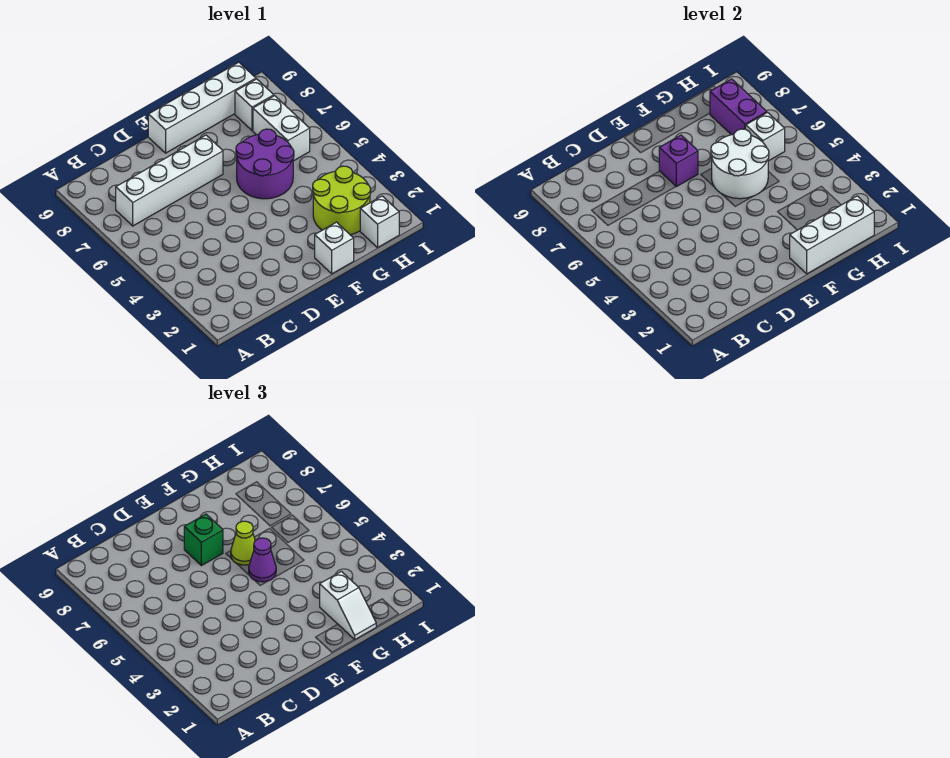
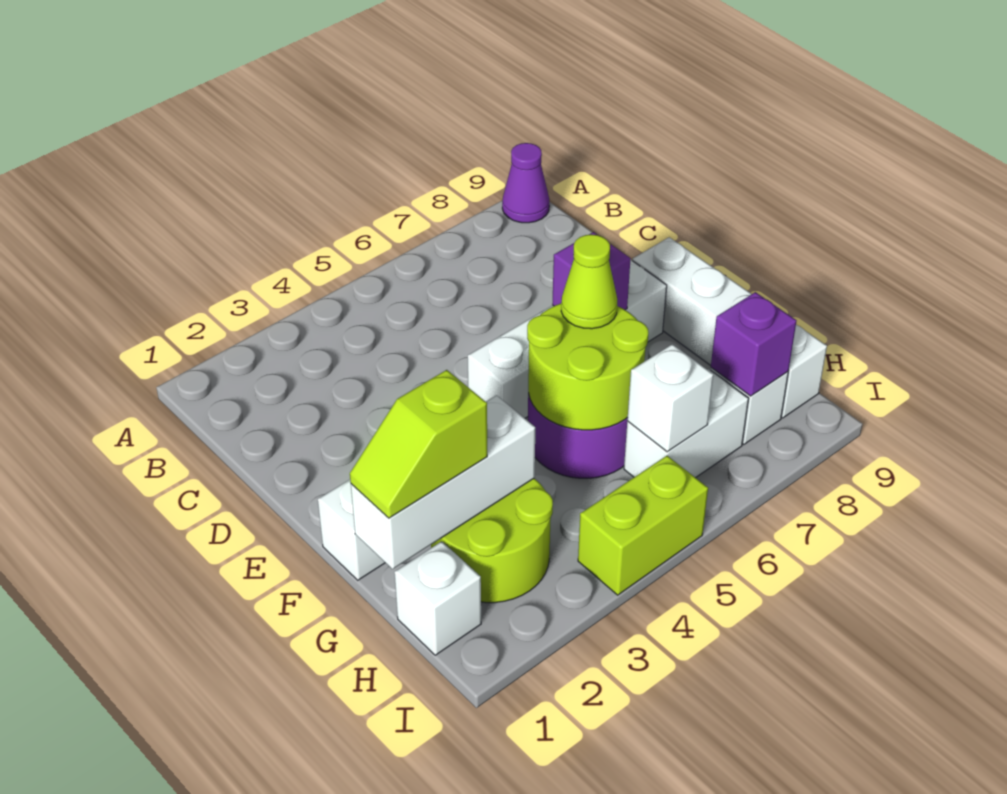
white brick B7:E7 level 1 -> white brick E5:E8 level 1
green brick E7 level 3 -> none
white brick F1:H1 level 2 -> white brick G1:G3 level 2
white round brick F5:G6 level 2 -> lime round brick F5:G6 level 2
purple cone F5 level 3 -> purple cone A9 level 1
white slope G1:G2 level 3 top 2 -> lime slope G1:G2 level 3 top 2
purple brick H7:H8 level 2 -> purple brick H8 level 2
none -> lime brick I4:I5 level 1

